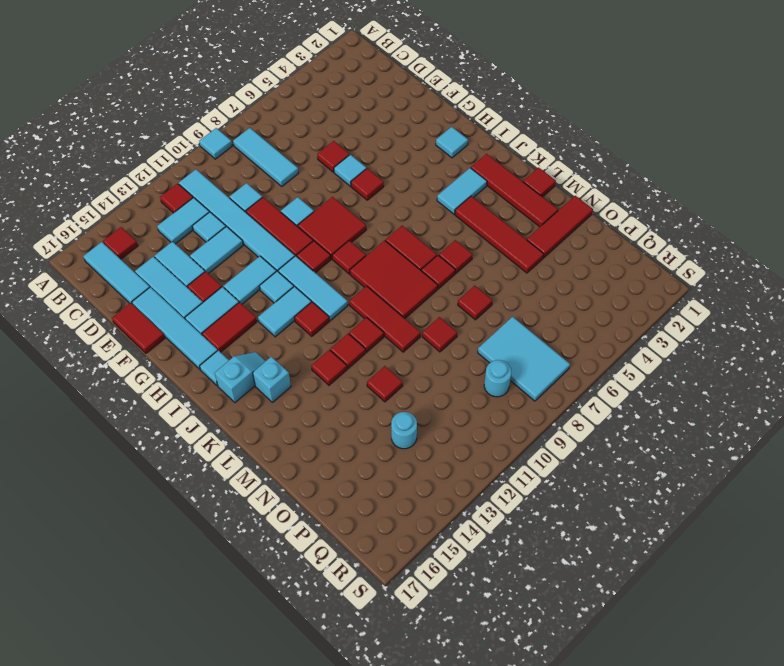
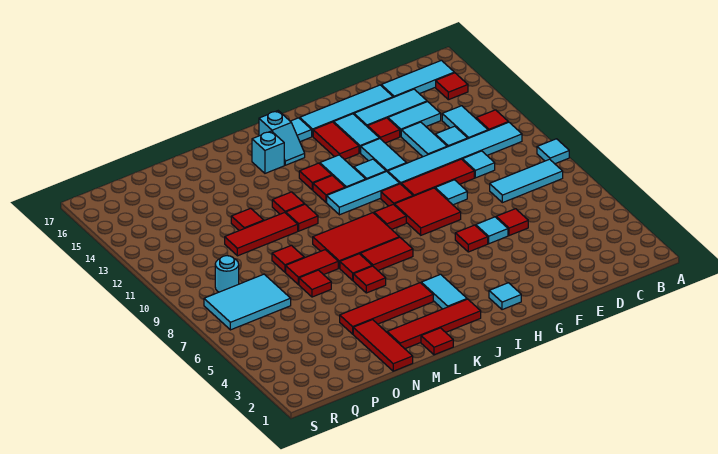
red tile E17:F17 level 1 -> red tile M8:N8 level 1
red tile K10:M10 level 1 -> red tile M11:O11 level 1
red tile L13 level 1 -> red tile J13 level 1
cyan round brick P13 level 1 -> none

